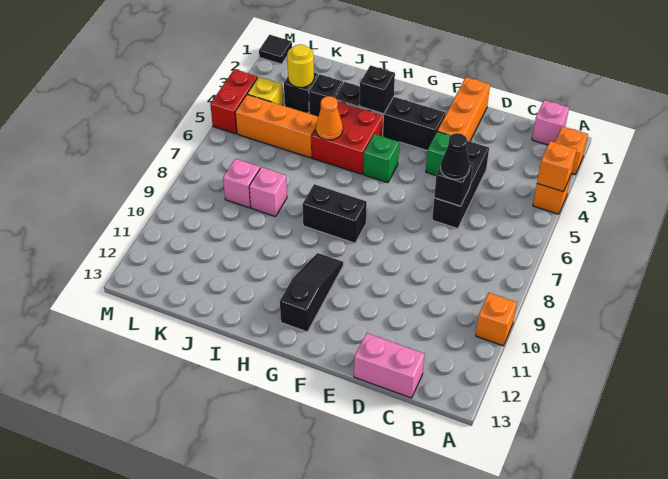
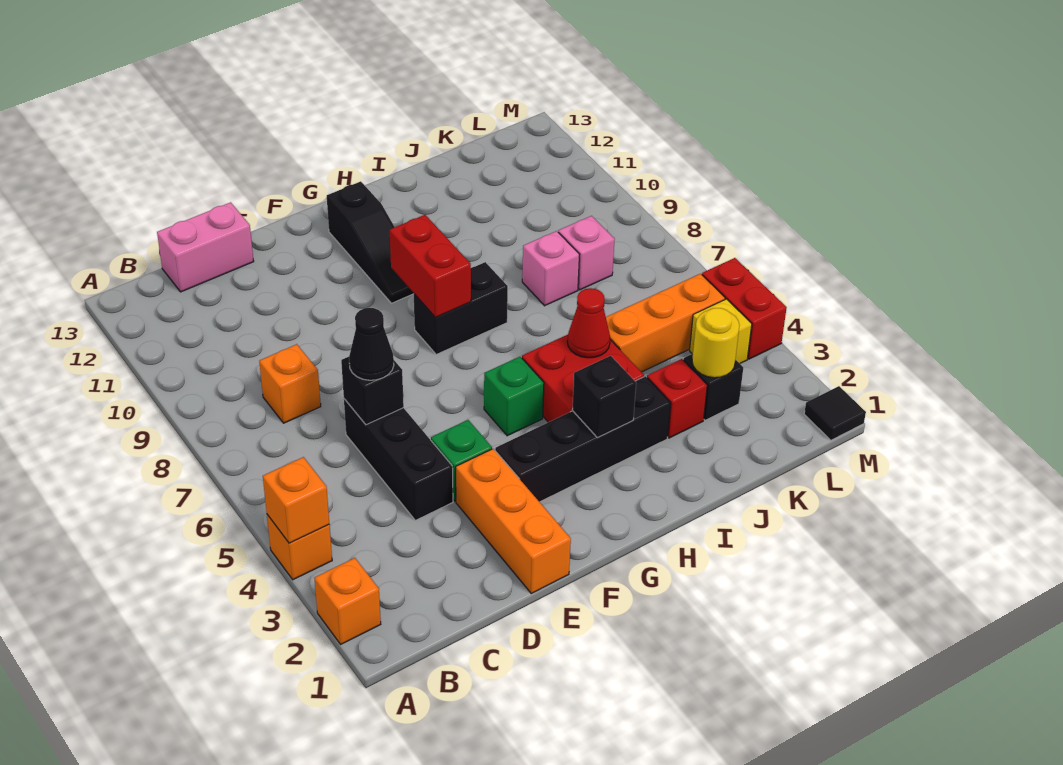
orange brick A10 level 1 -> orange brick C8 level 1
pink brick B1 level 1 -> none
none -> red brick G8:G9 level 2
orange cone I5 level 2 -> red cone I5 level 2
black brick J3 level 1 -> red brick J3 level 1

